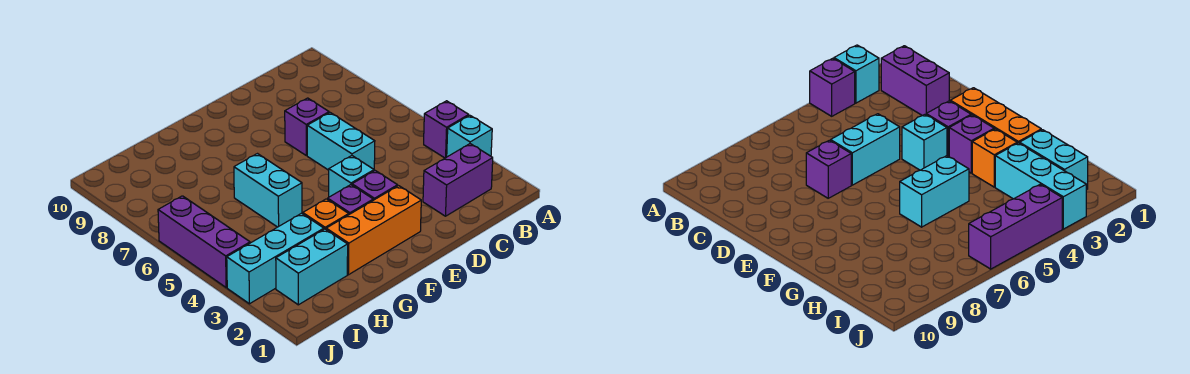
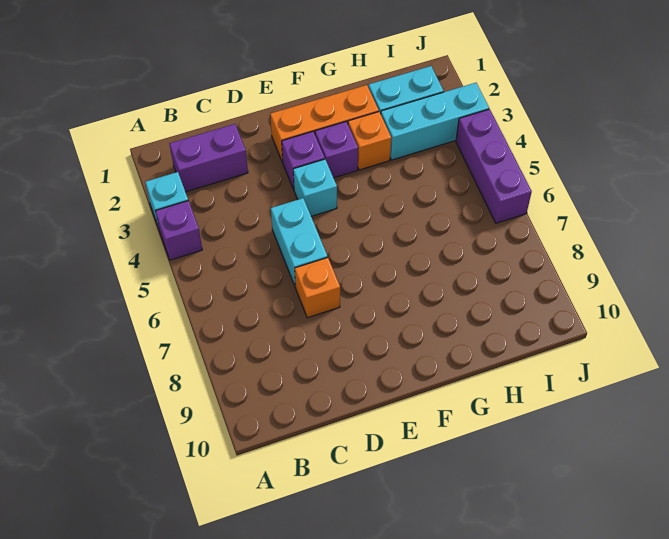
purple brick D7 level 1 -> orange brick D7 level 1
cyan brick G5:G6 level 1 -> none

